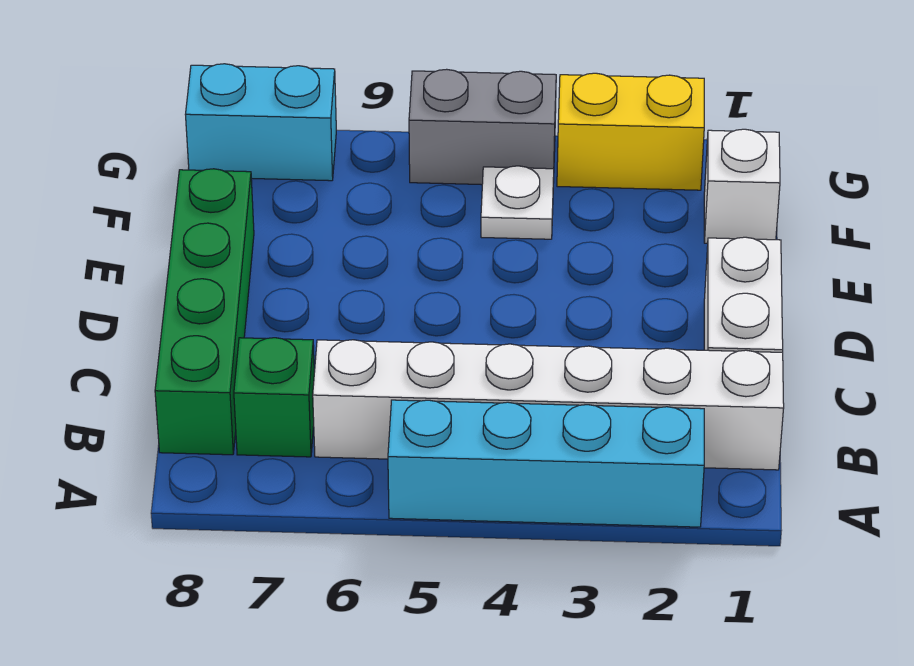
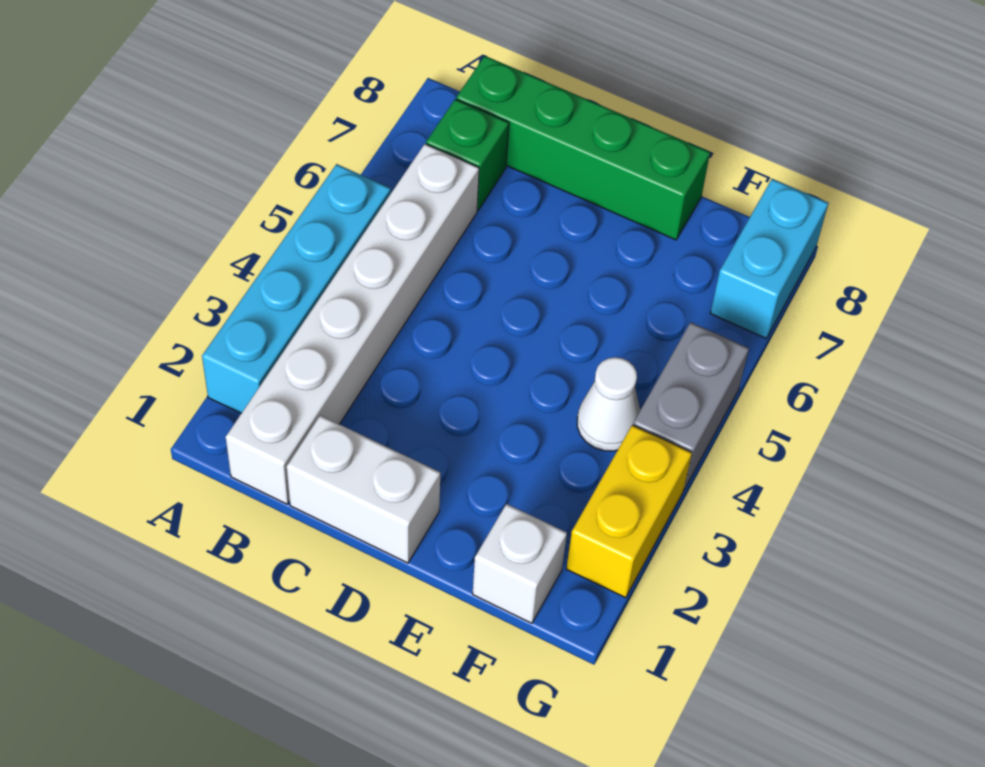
white plate F4 level 1 -> white cone F4 level 1

